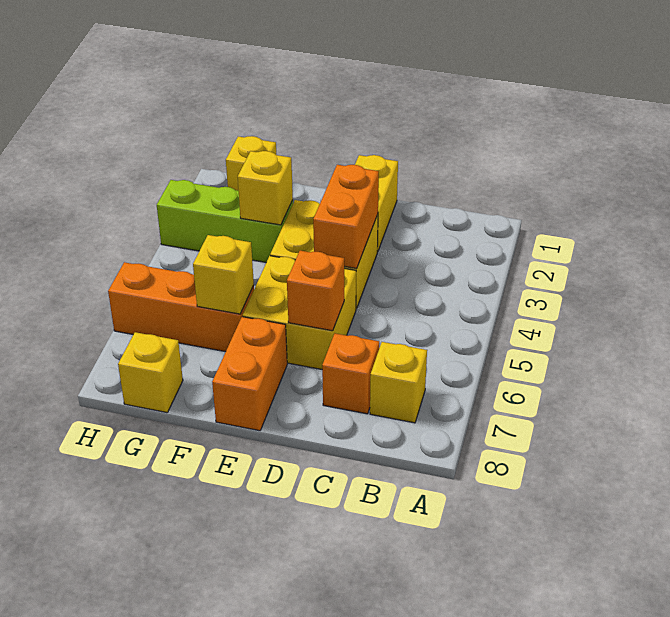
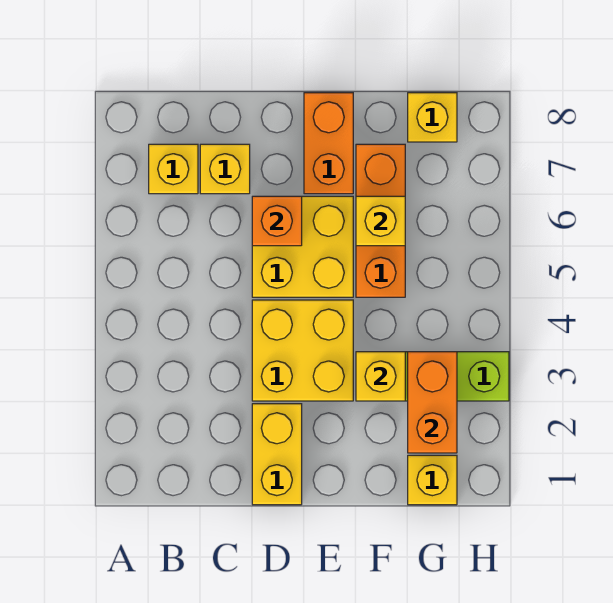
orange brick C7 level 1 -> yellow brick C7 level 1
orange brick D3:D4 level 2 -> orange brick G2:G3 level 2
orange brick F6:H6 level 1 -> orange brick F5:F7 level 1

